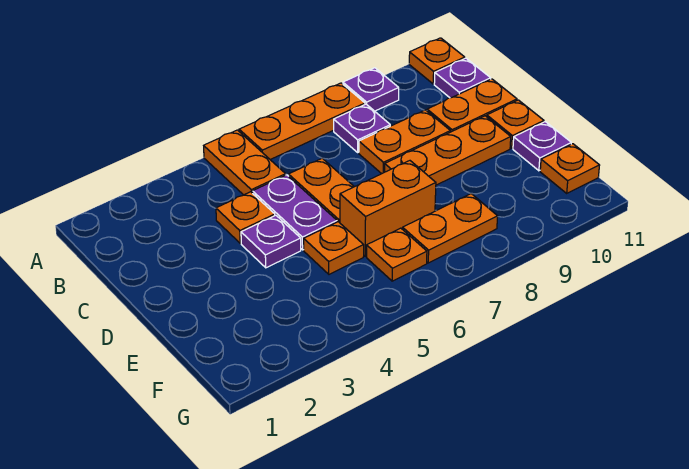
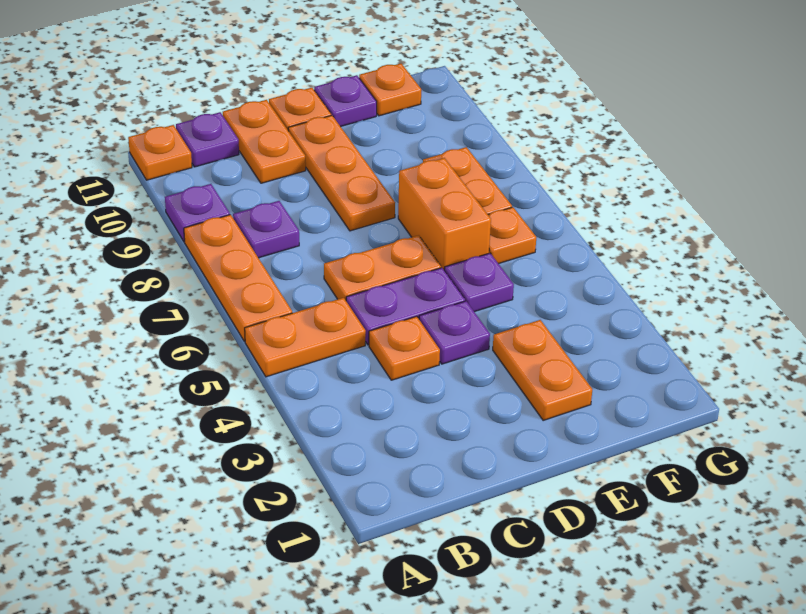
orange plate C8:C9 level 1 -> orange plate E2:E3 level 1
orange plate E5 level 1 -> purple plate E5 level 1

